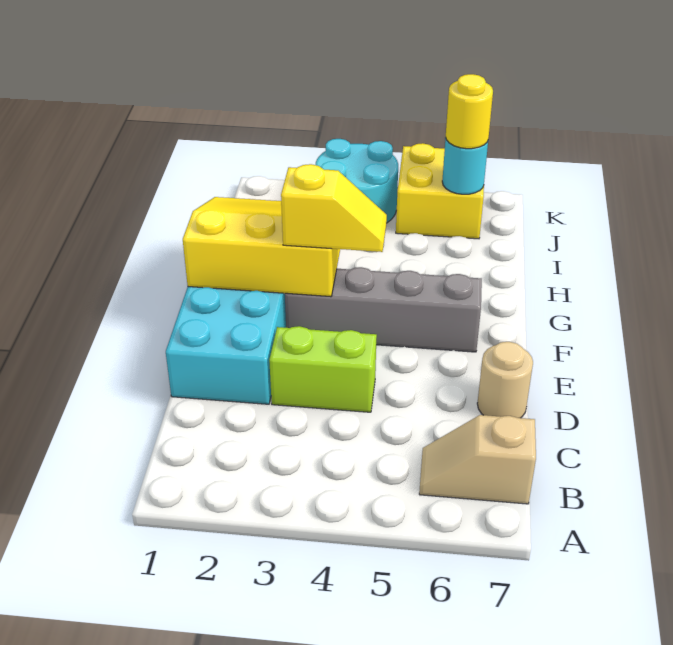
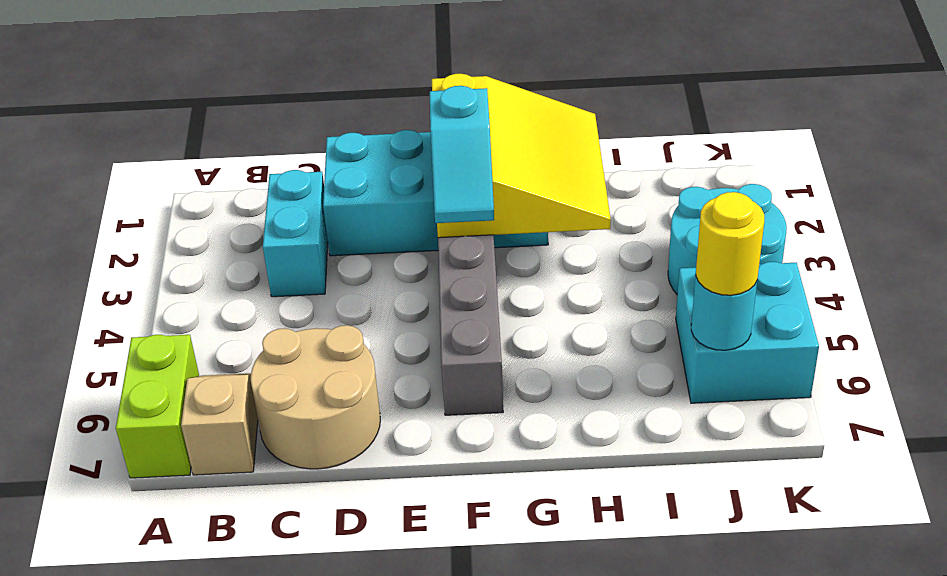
none -> cyan brick C2:C3 level 1
lime brick D3:D4 level 1 -> lime brick A6:A7 level 1
tan round brick D7 level 1 -> tan round brick C6:D7 level 1
yellow slope F3:F4 level 3 top 3 -> cyan slope F3:F4 level 3 top 3
yellow brick J5:K6 level 1 -> cyan brick J5:K6 level 1

